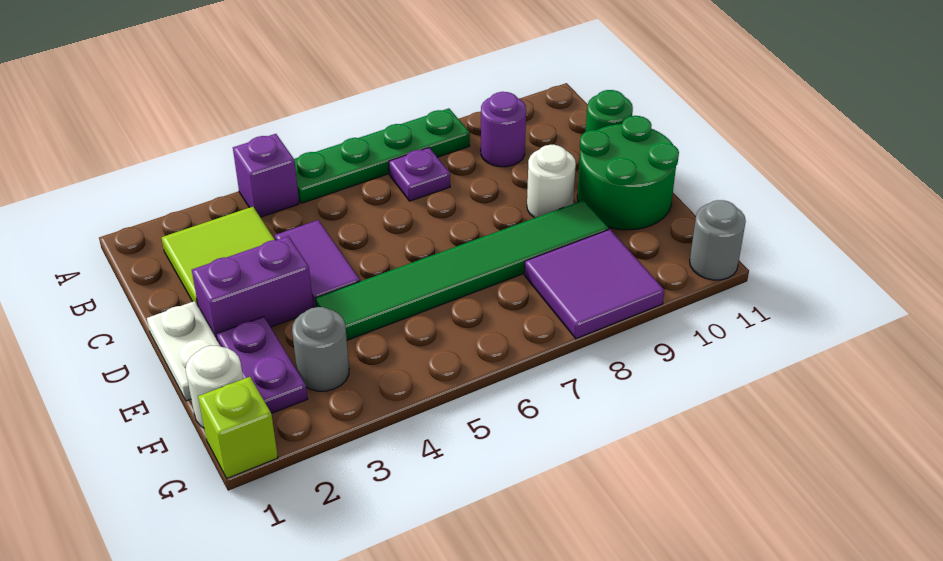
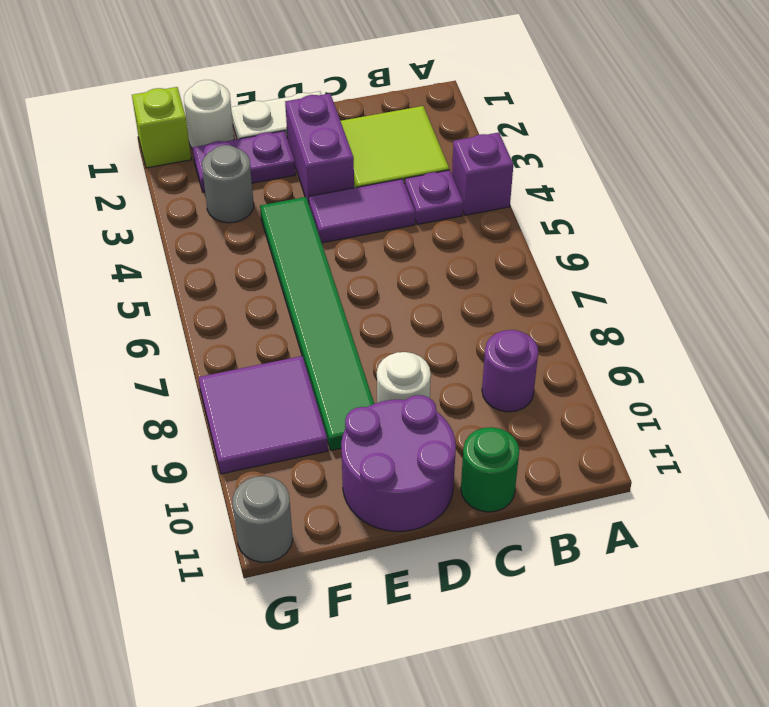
green plate A5:A8 level 1 -> none
purple plate B7 level 1 -> purple plate B4 level 1
green round brick D10:E11 level 1 -> purple round brick D10:E11 level 1

